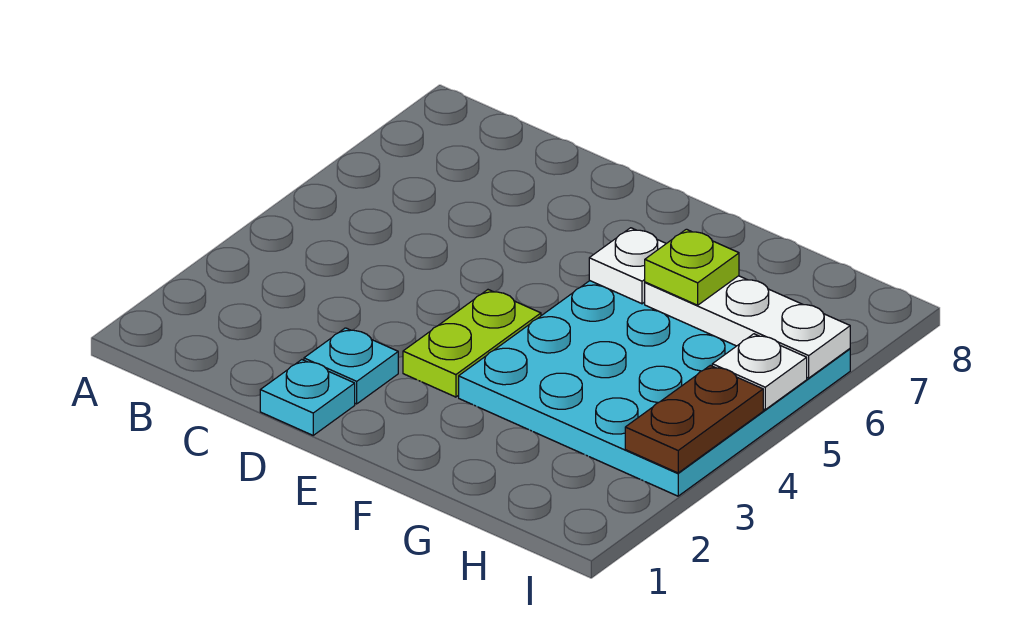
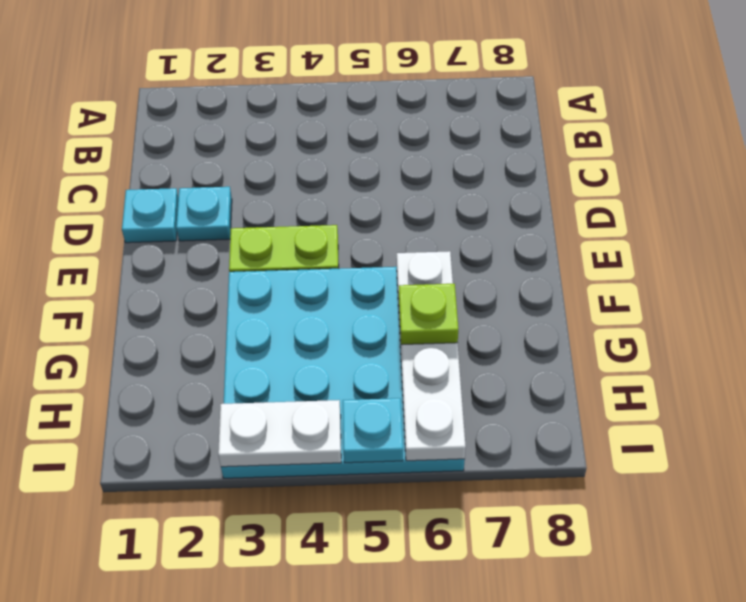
brown plate I3:I4 level 2 -> white plate I3:I4 level 2
white plate I5 level 2 -> cyan plate I5 level 2

